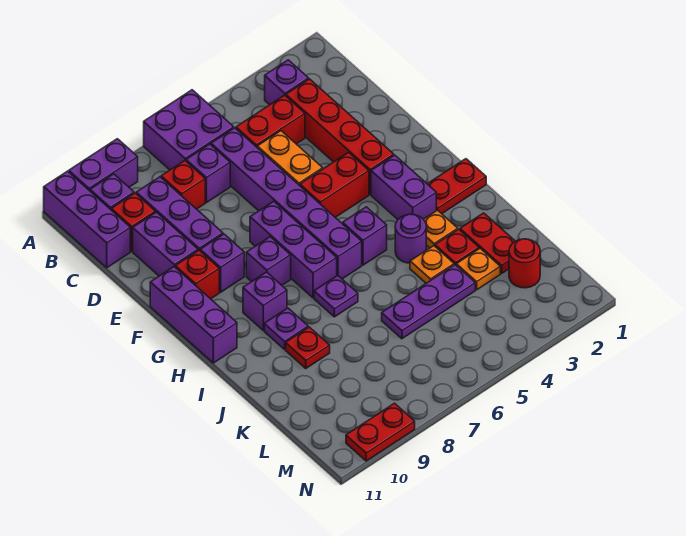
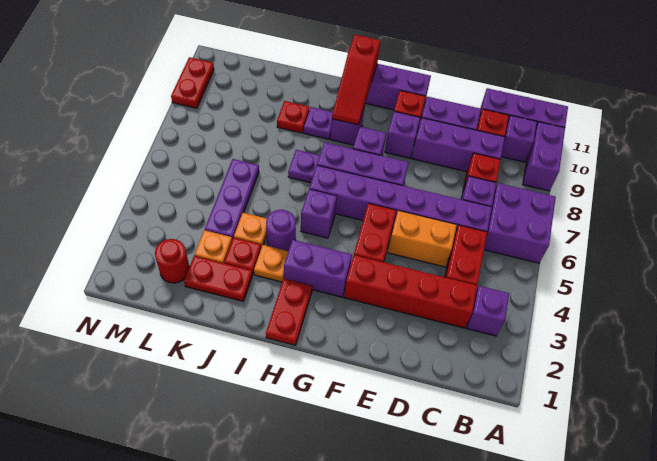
none -> red slope H9:H11 level 2 top 11

